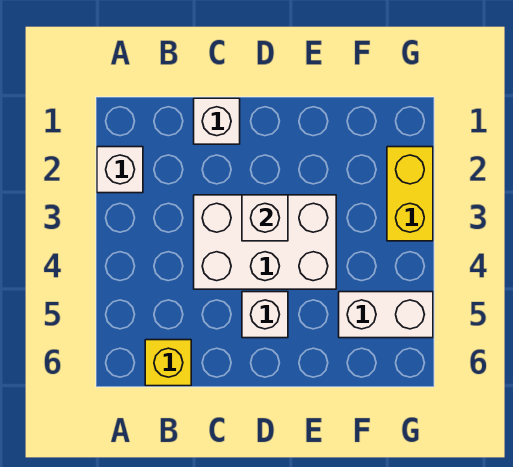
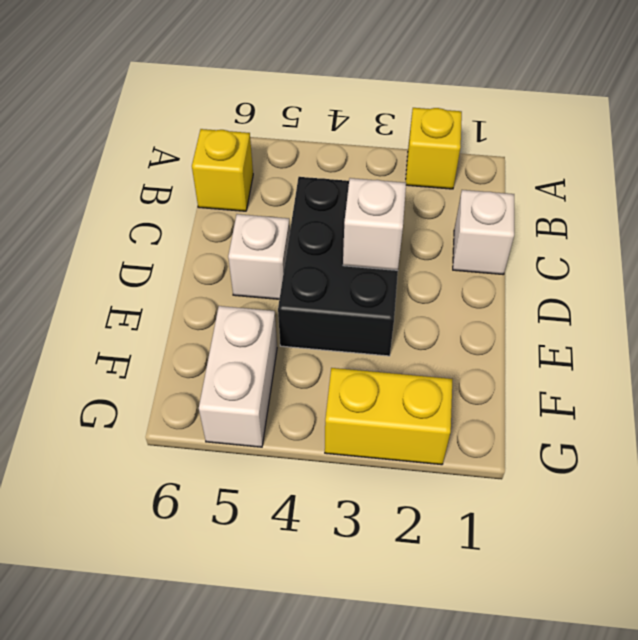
white brick A2 level 1 -> yellow brick A2 level 1
white brick C3:E4 level 1 -> black brick C3:E4 level 1

